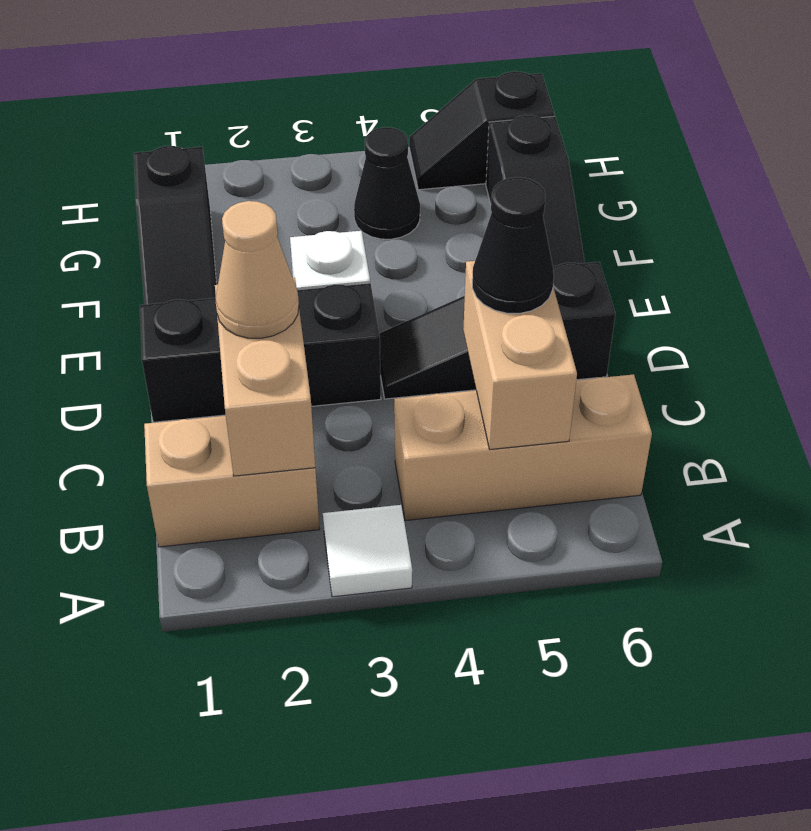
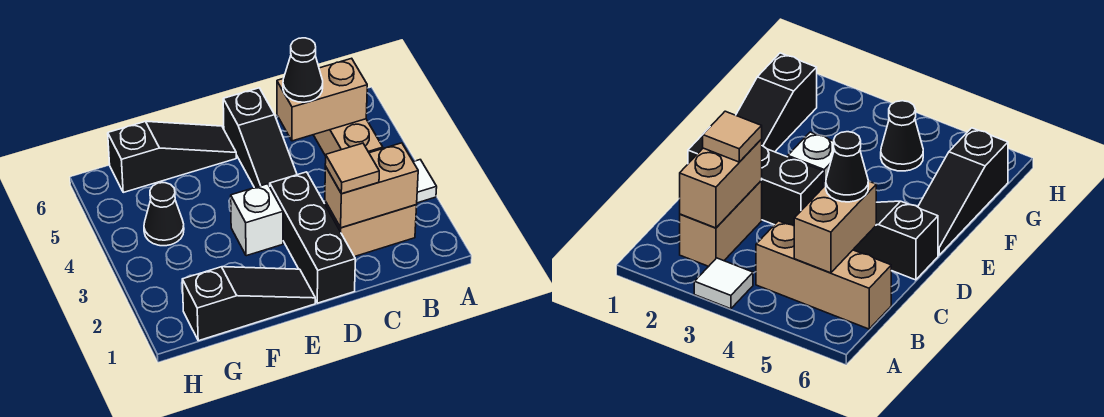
tan brick B1:B2 level 1 -> tan brick B2:C2 level 1
tan cone C2 level 3 -> tan tile C2 level 3
black slope H5:H6 level 1 top 6 -> none

